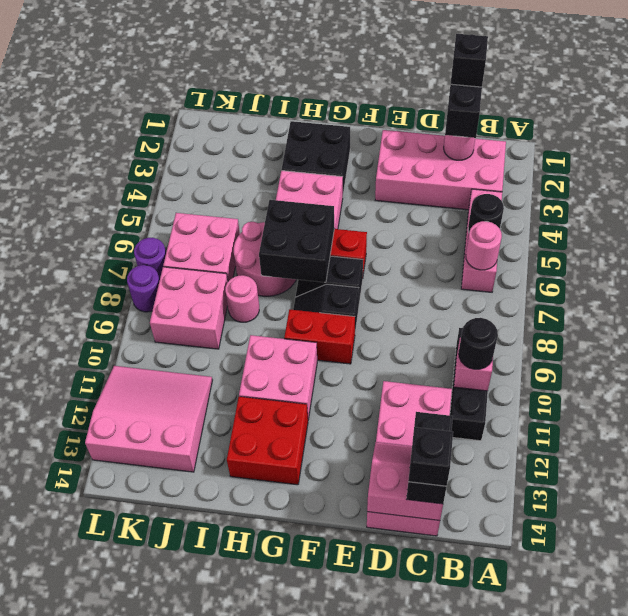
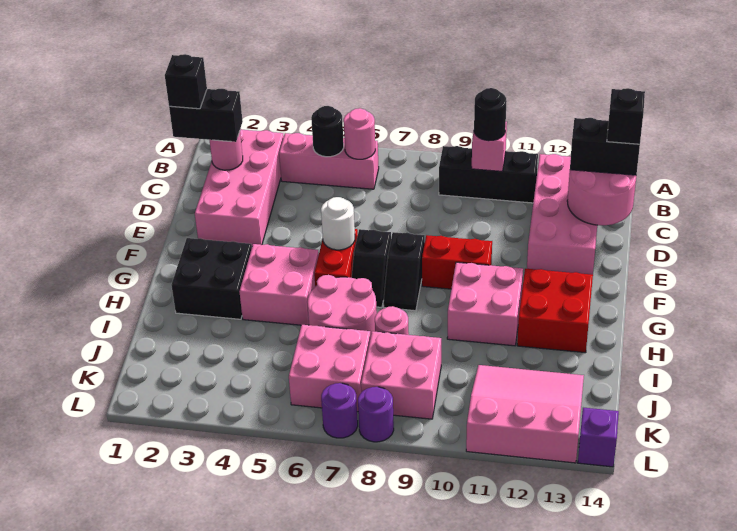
pink brick C11:D14 level 1 -> pink brick B12:E13 level 1
pink slope C13:D14 level 2 top 14 -> pink round brick C13:D14 level 2
none -> white round brick F6 level 2
red brick F9:G9 level 1 -> red brick F9:F10 level 1
black brick G6:H7 level 2 -> none
pink slope J11:L13 level 1 top 13 -> pink slope J11:L13 level 1 top L
none -> purple brick L14 level 1

